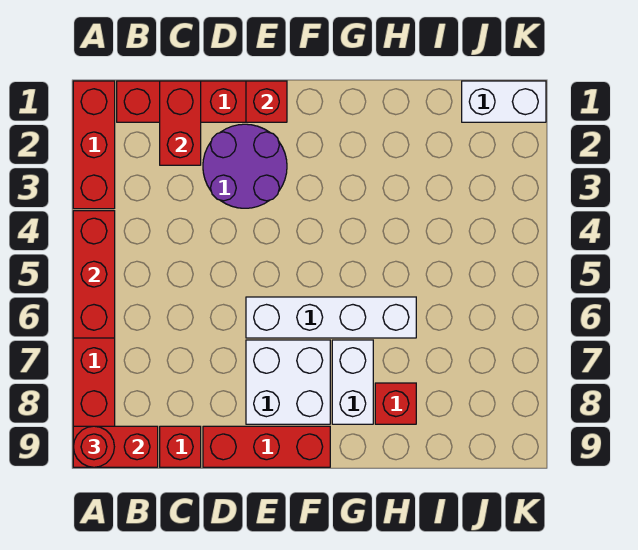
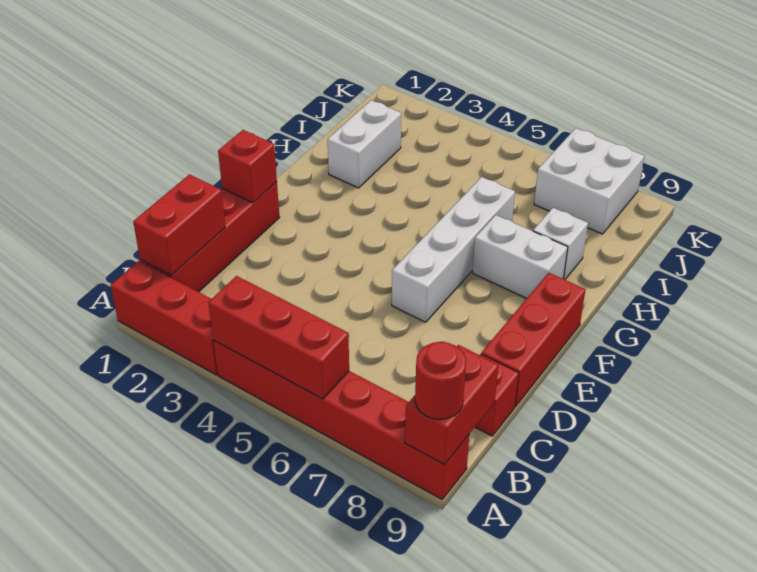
red brick C1:C2 level 2 -> red brick B1:C1 level 2
purple round brick D2:E3 level 1 -> none
white brick E7:F8 level 1 -> white brick J7:K8 level 1
red brick H8 level 1 -> white brick H8 level 1
white brick J1:K1 level 1 -> white brick H2:I2 level 1

